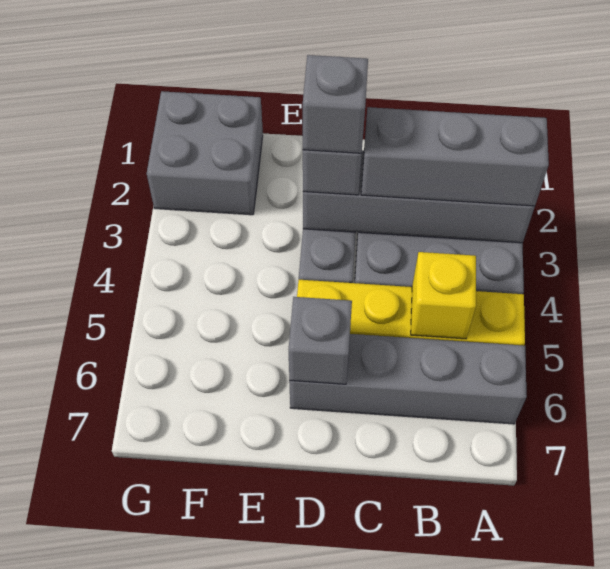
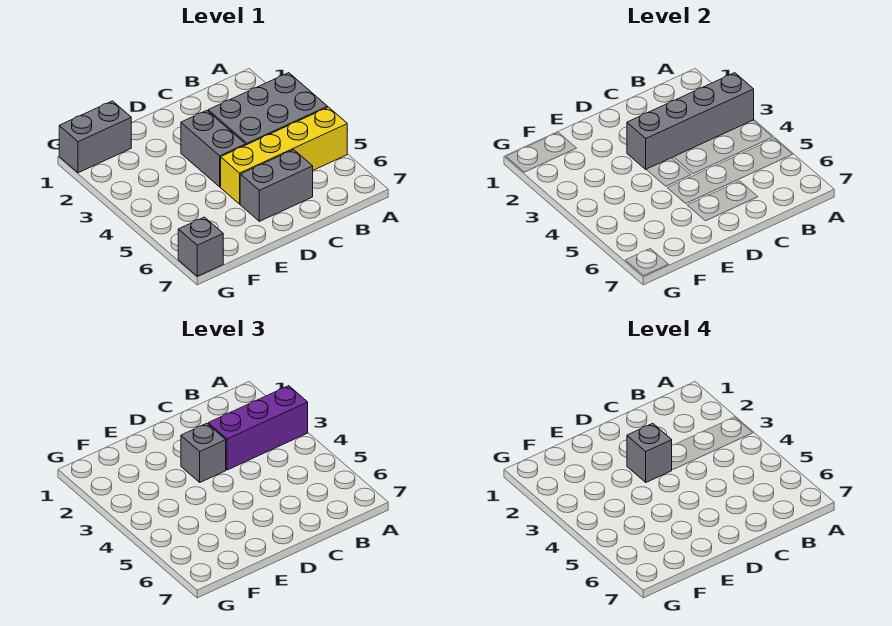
grey brick A3:C3 level 3 -> purple brick A3:C3 level 3
grey brick A6:D6 level 1 -> grey brick C6:D6 level 1
yellow brick B5 level 2 -> none
grey brick D6 level 2 -> grey brick G7 level 1
grey brick F1:G2 level 1 -> grey brick F1:G1 level 1

